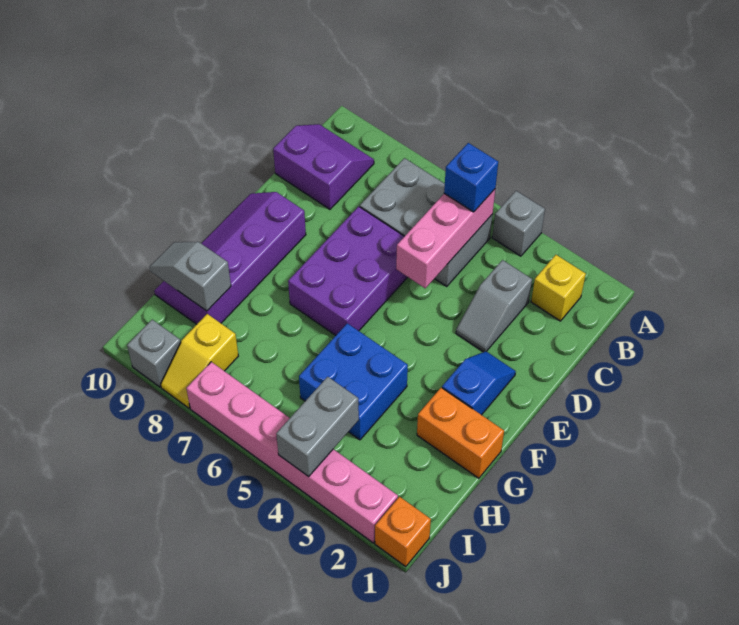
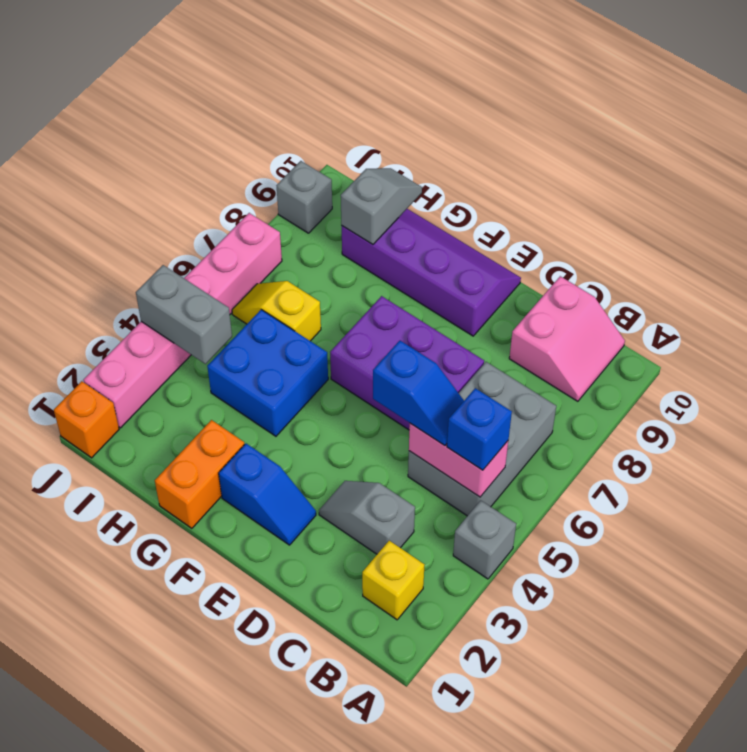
pink brick B5:D5 level 2 -> pink brick B5:C5 level 2
purple slope B9:C10 level 1 top C -> pink slope B9:C10 level 1 top C
none -> blue slope C5:D5 level 3 top D
yellow slope I8:J8 level 1 top I -> yellow slope H6:I6 level 1 top H

